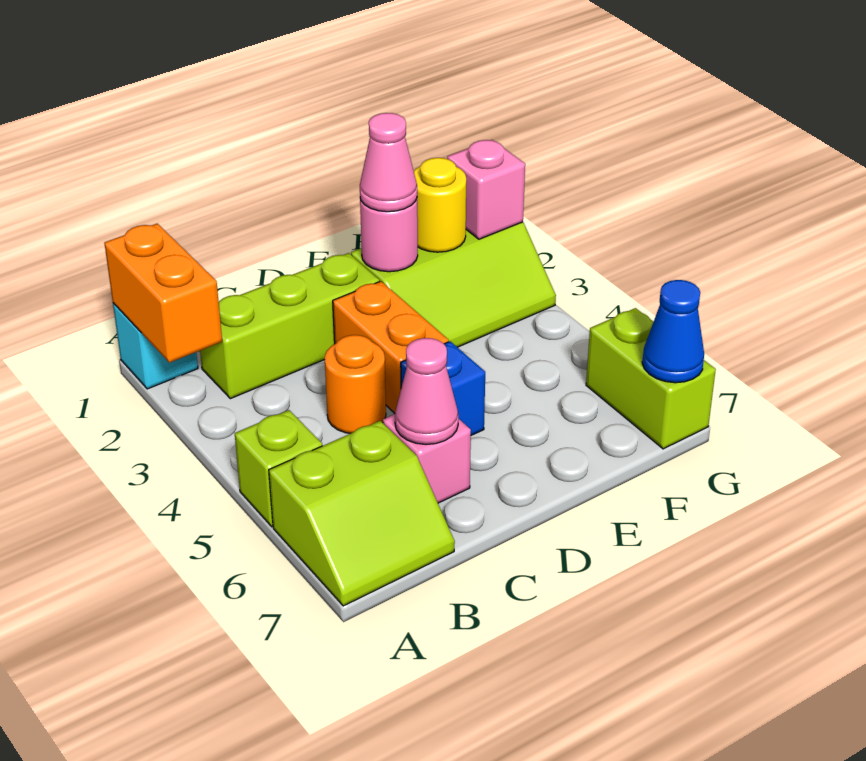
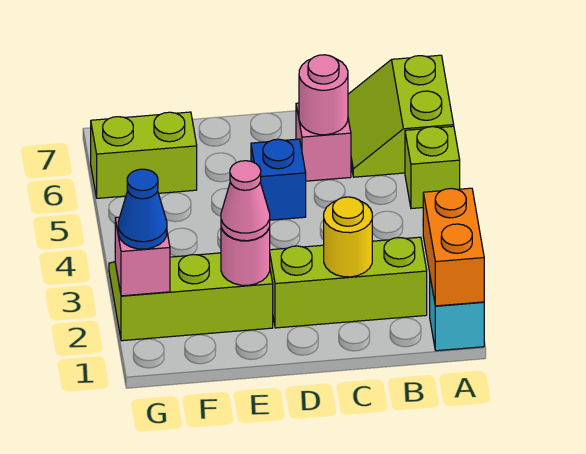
lime slope A6:B7 level 1 top 6 -> lime slope A6:B7 level 1 top A
orange round brick C4 level 1 -> none
pink cone C6 level 2 -> pink round brick C6 level 2
orange brick D3:D4 level 1 -> none
yellow round brick F2 level 2 -> yellow round brick C2 level 2
lime brick G6:G7 level 1 -> lime brick F6:G6 level 1
blue cone G7 level 2 -> blue cone G2 level 3

